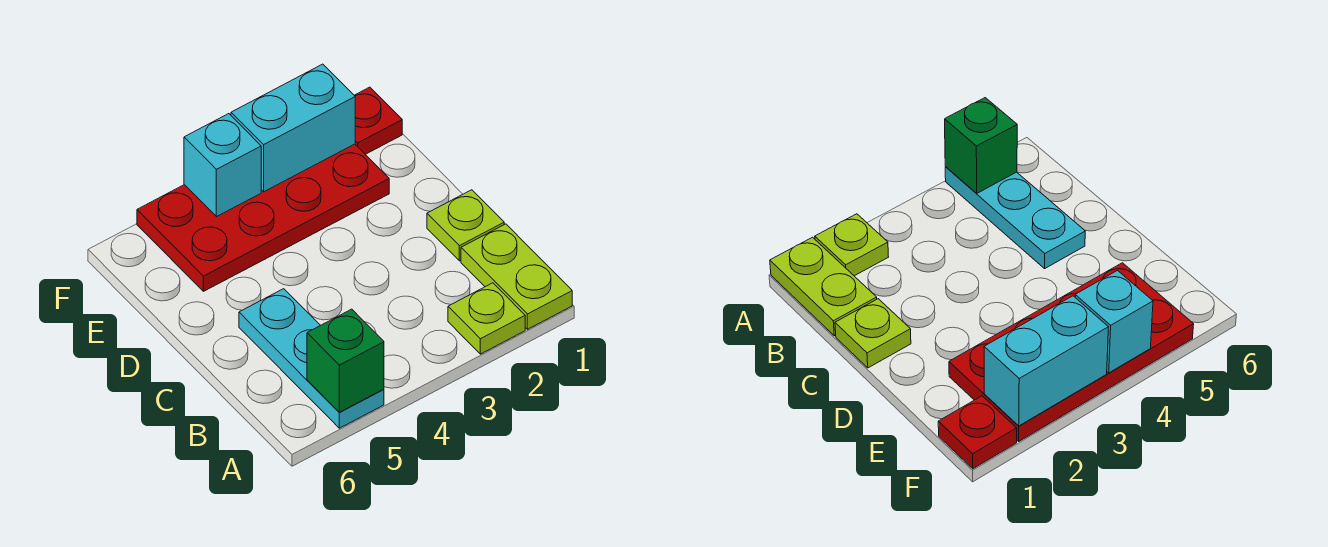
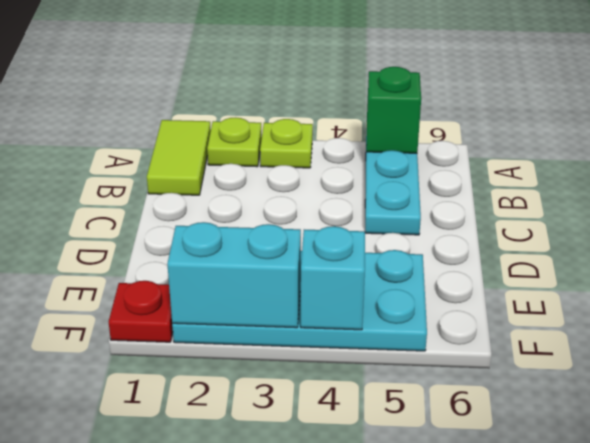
lime plate A1:B1 level 1 -> lime tile A1:B1 level 1
lime plate C1 level 1 -> lime plate A3 level 1
red plate E2:F5 level 1 -> cyan plate E2:F5 level 1

